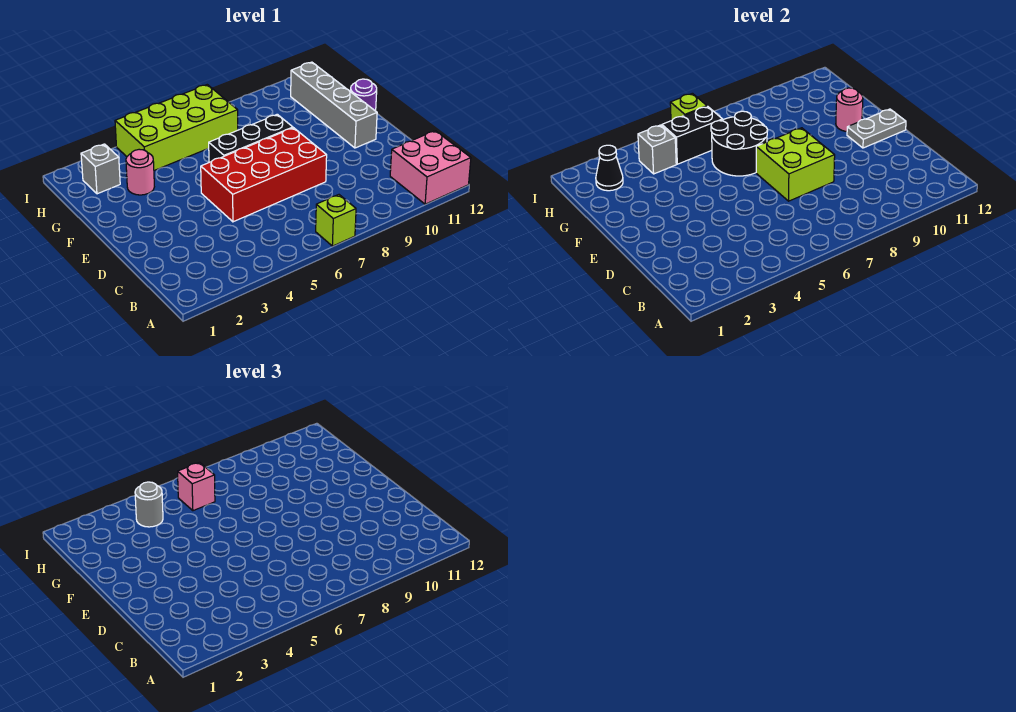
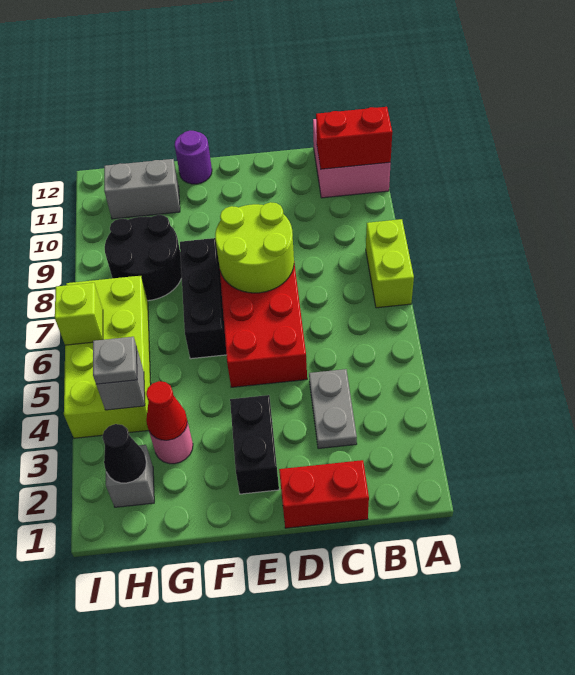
lime brick A7 level 1 -> lime brick A7:A8 level 1
none -> red brick A11:B11 level 2
none -> red brick C1:D1 level 1
lime brick D7:E8 level 2 -> lime round brick D7:E8 level 2
grey brick E11:H11 level 1 -> grey brick G11:H11 level 1
grey plate E11:E12 level 2 -> grey plate C3:C4 level 1
black round brick F6:G7 level 2 -> black round brick G8:H9 level 1
pink round brick F11 level 2 -> none
none -> red cone G3 level 2
grey round brick H4 level 3 -> grey plate H4 level 3
black brick H5:H6 level 2 -> black brick E2:E3 level 1
pink brick H6 level 3 -> none

